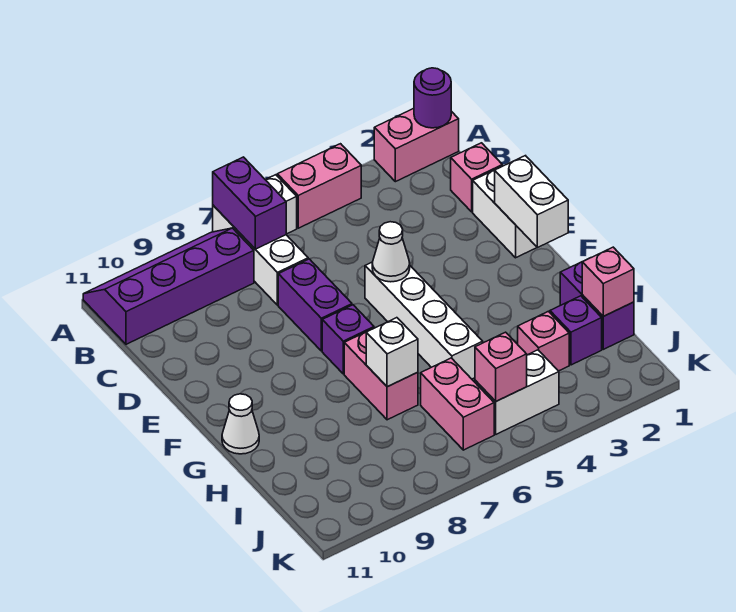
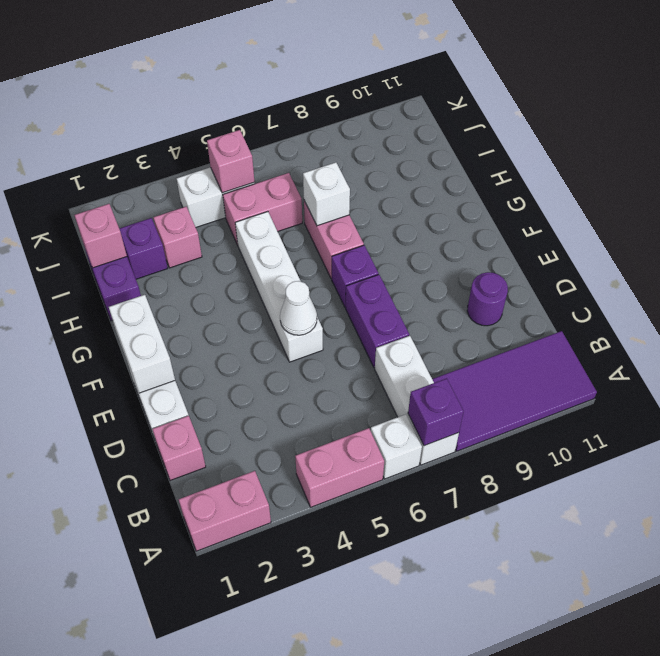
purple round brick A1 level 2 -> purple round brick D10 level 1
purple brick A7:B7 level 2 -> purple brick A7 level 2
purple slope A8:B11 level 1 top B -> purple tile A8:B11 level 1
white cone G11 level 1 -> none
pink brick I6:J6 level 1 -> pink brick I5:I6 level 1

